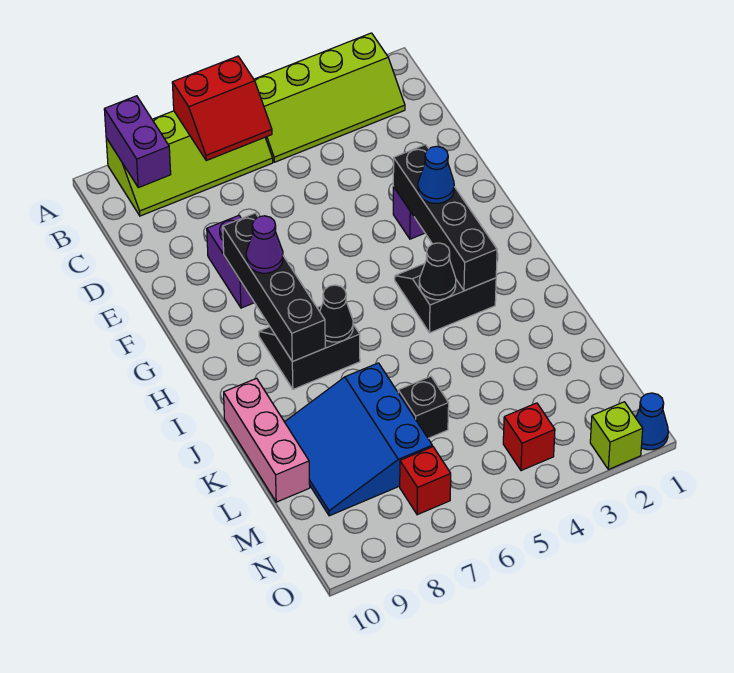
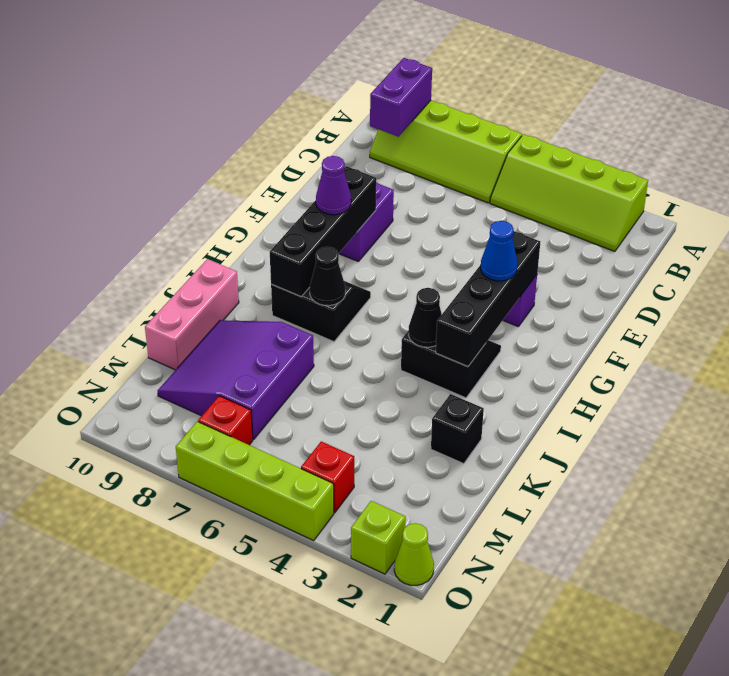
red slope A6:B7 level 2 top A -> none
blue slope K7:M9 level 1 top 7 -> purple slope K7:M9 level 1 top 7
black brick L6 level 1 -> black brick K2 level 1
blue cone O1 level 1 -> lime cone O1 level 1
none -> lime brick O4:O7 level 1

